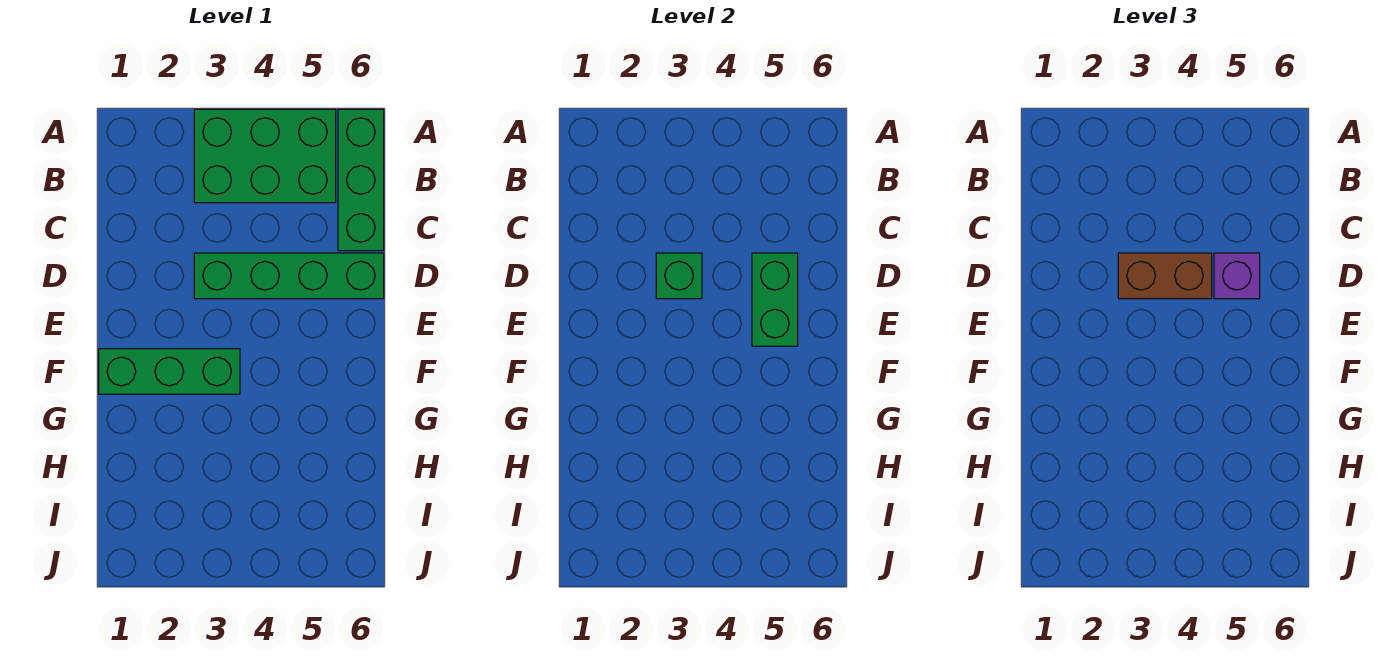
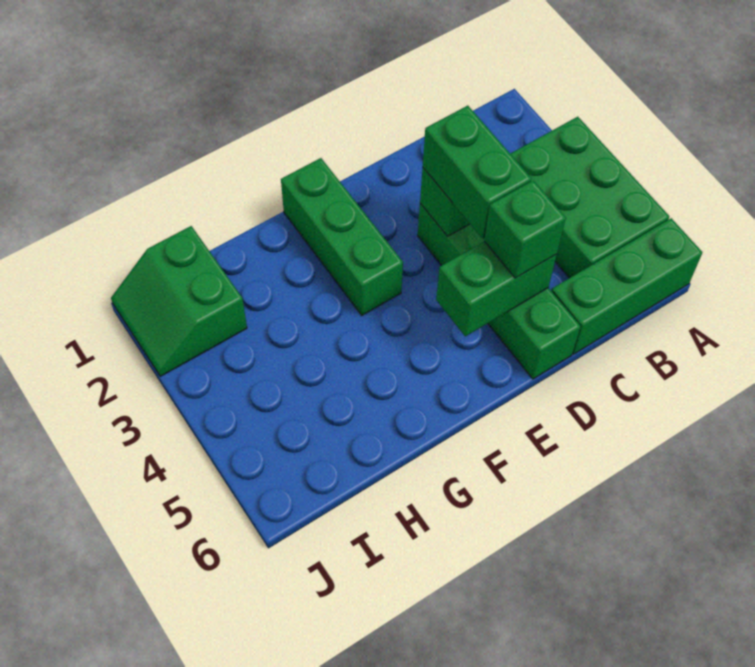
brown brick D3:D4 level 3 -> green brick D3:D4 level 3
purple brick D5 level 3 -> green brick D5 level 3
none -> green slope I1:J2 level 1 top I

